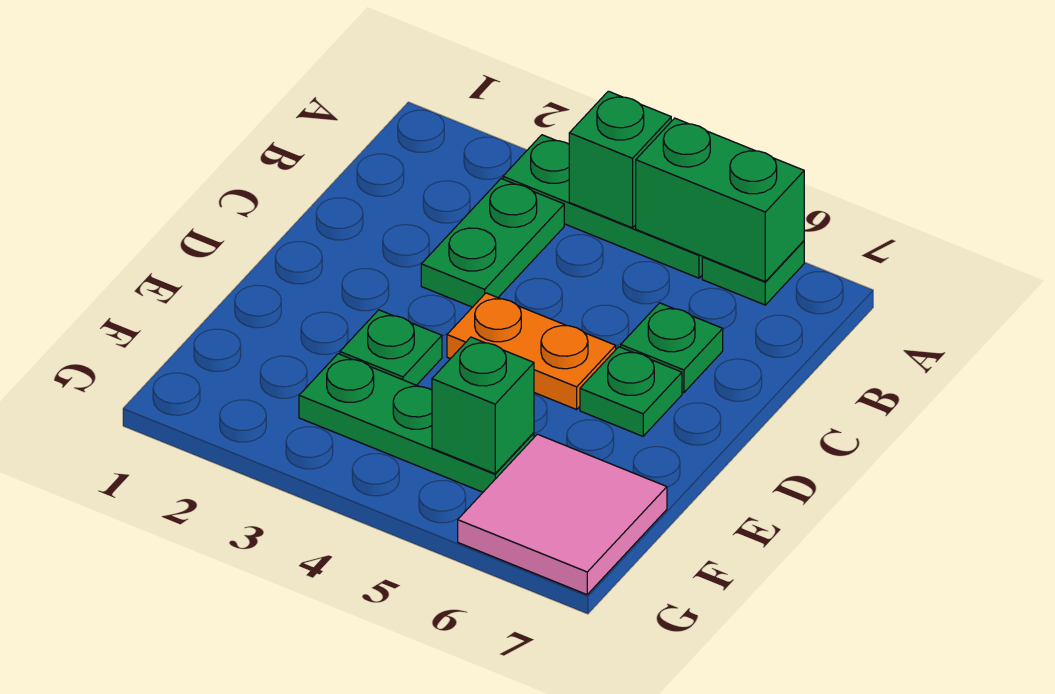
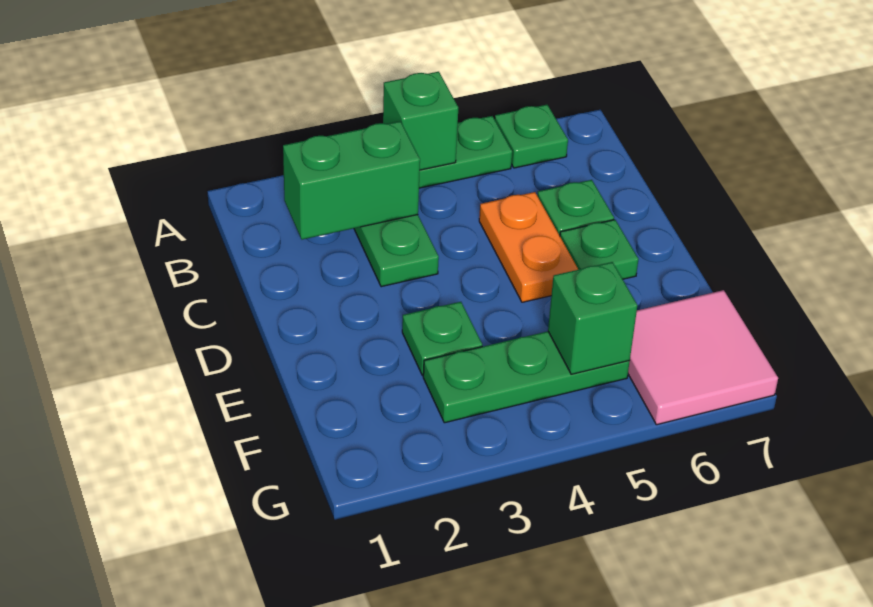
green brick A5:A6 level 2 -> green brick B2:B3 level 2
orange plate D4:D5 level 1 -> orange plate C5:D5 level 1

